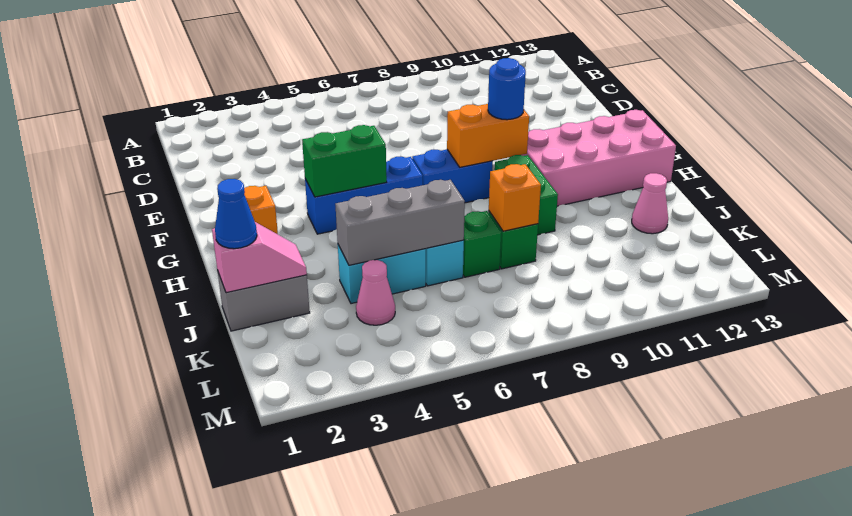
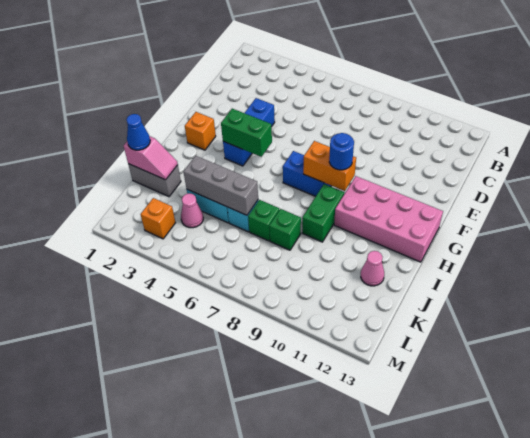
blue brick G4:G6 level 1 -> blue brick E4:G4 level 1
orange brick J8 level 2 -> orange brick L3 level 1

